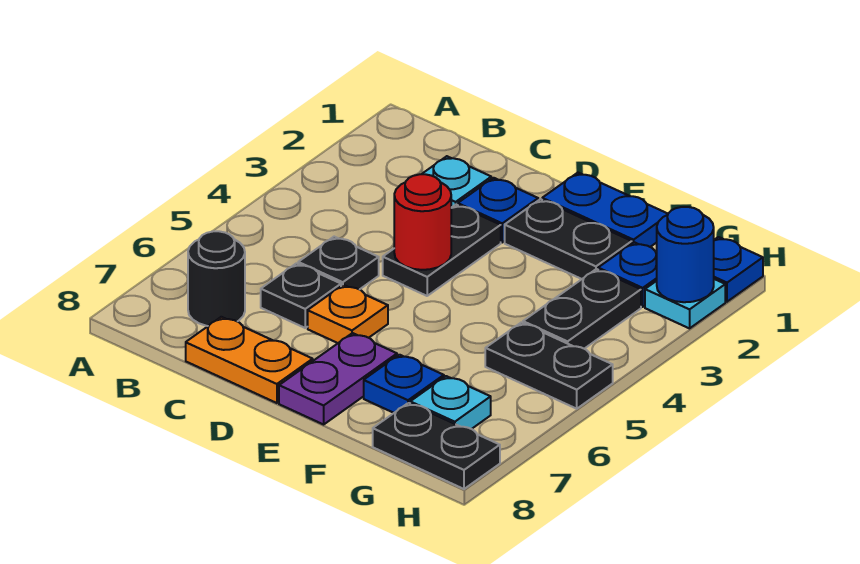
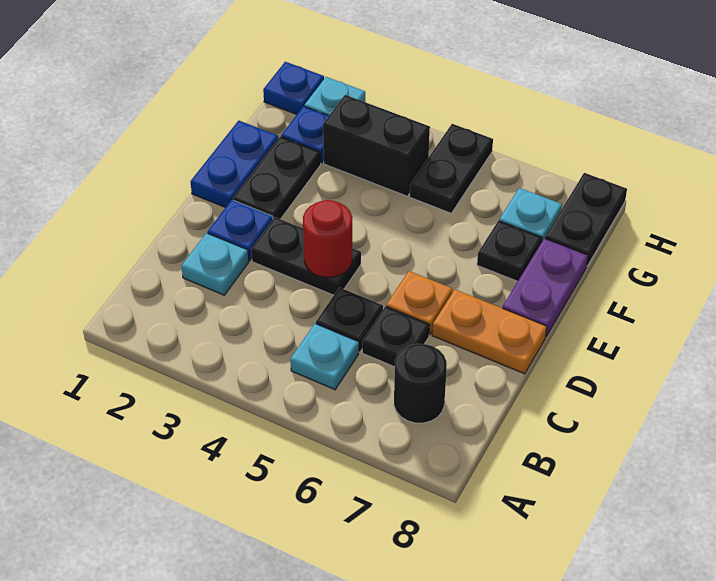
none -> cyan plate B5 level 1
orange plate C8:D8 level 1 -> orange plate D7:D8 level 1
purple plate E7:E8 level 1 -> purple plate E8:F8 level 1
blue plate F7 level 1 -> black plate F7 level 1
black plate G3:G4 level 1 -> black brick G3:G4 level 1
blue round brick H2 level 2 -> none

